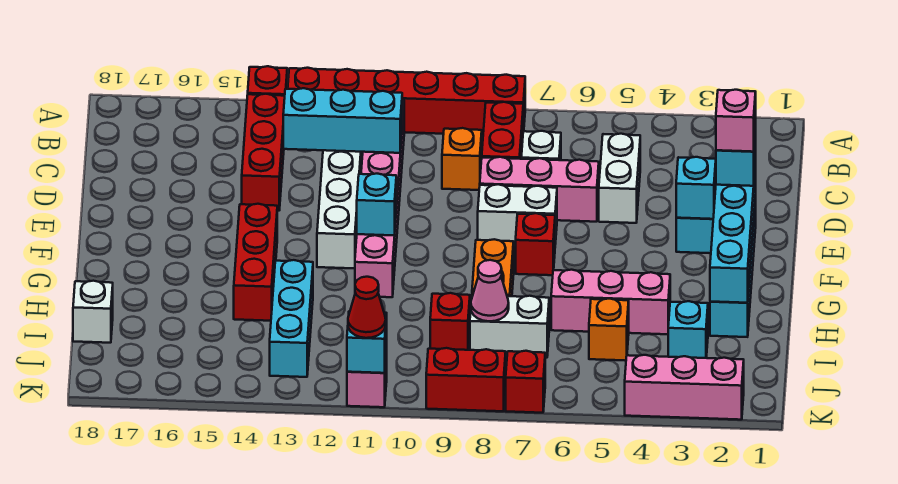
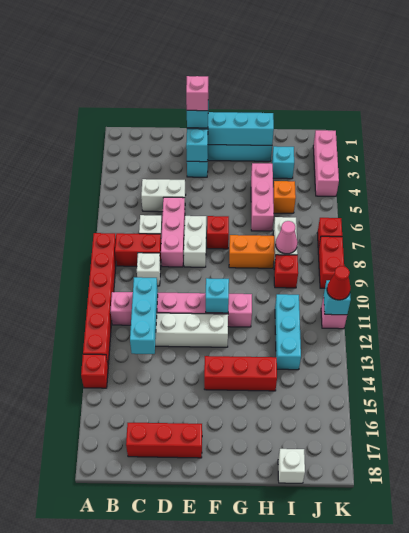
red brick B14:D14 level 1 -> red brick C17:E17 level 1
orange brick C9 level 1 -> white brick C9 level 1
cyan brick H13:J13 level 1 -> cyan brick I11:I13 level 1

